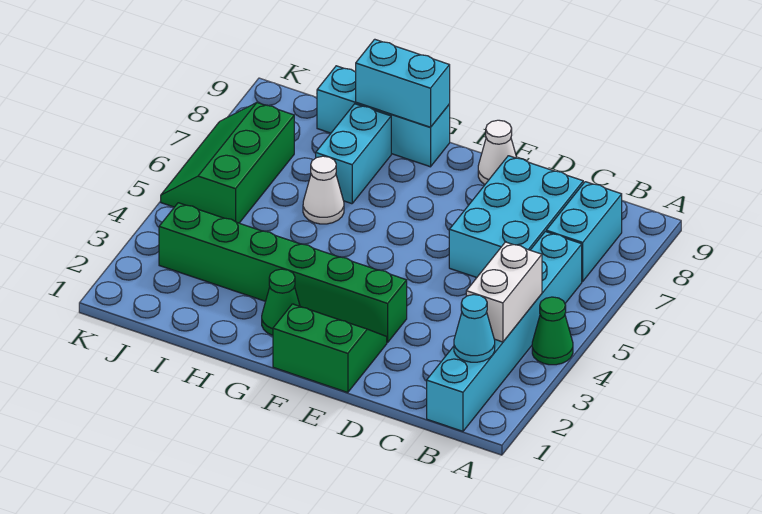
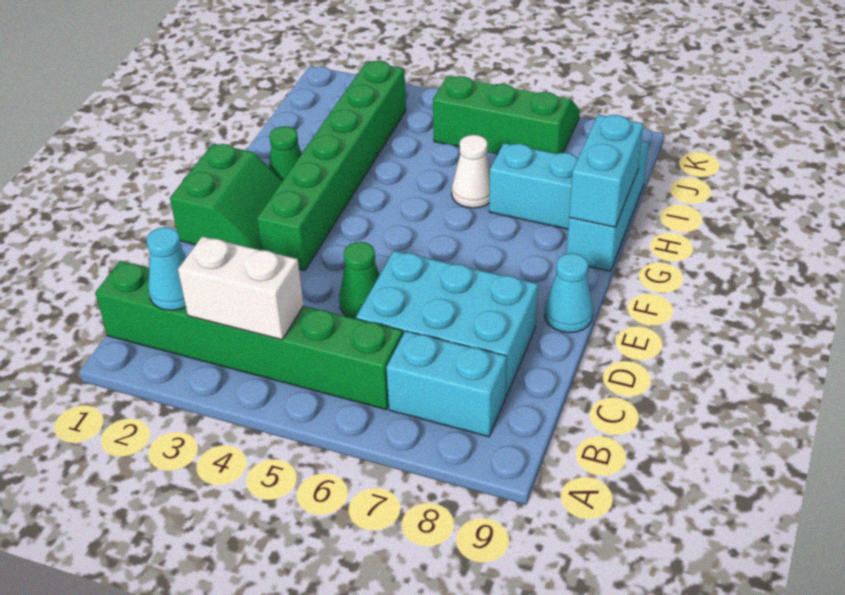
green cone A4 level 1 -> green cone D5 level 1
cyan brick B1:B6 level 1 -> green brick B1:B6 level 1
white cone E9 level 1 -> cyan cone E9 level 1

